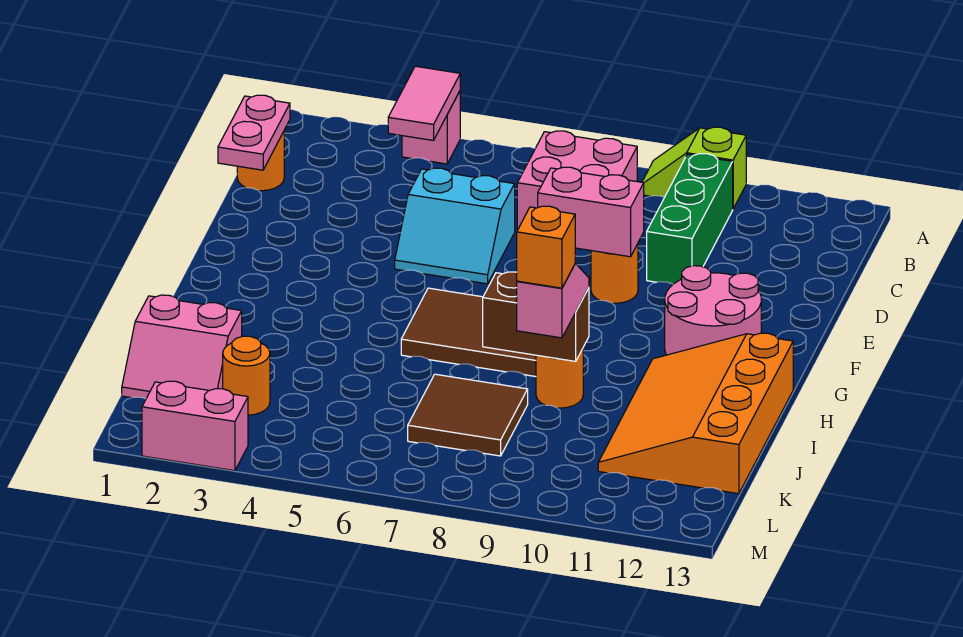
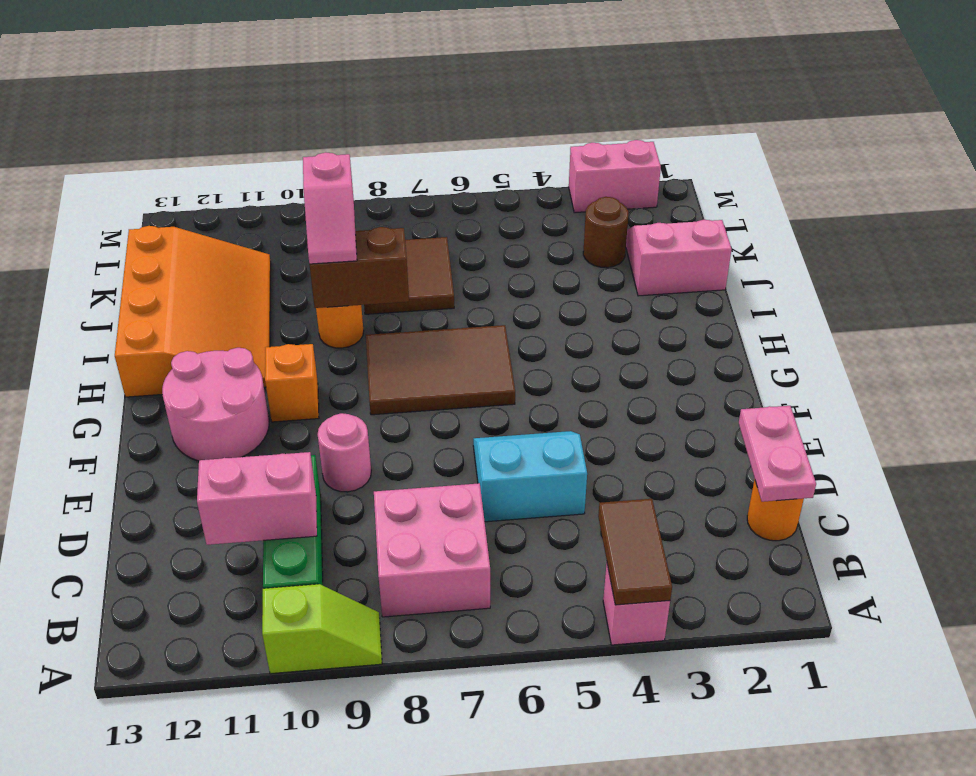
pink tile A4:B4 level 2 -> brown tile A4:B4 level 2
pink brick E8:E9 level 2 -> pink brick C10:C11 level 2
orange round brick E9 level 1 -> pink round brick E9 level 1
orange brick J9 level 4 -> orange brick G10 level 1
orange round brick K3 level 1 -> brown round brick K3 level 1

